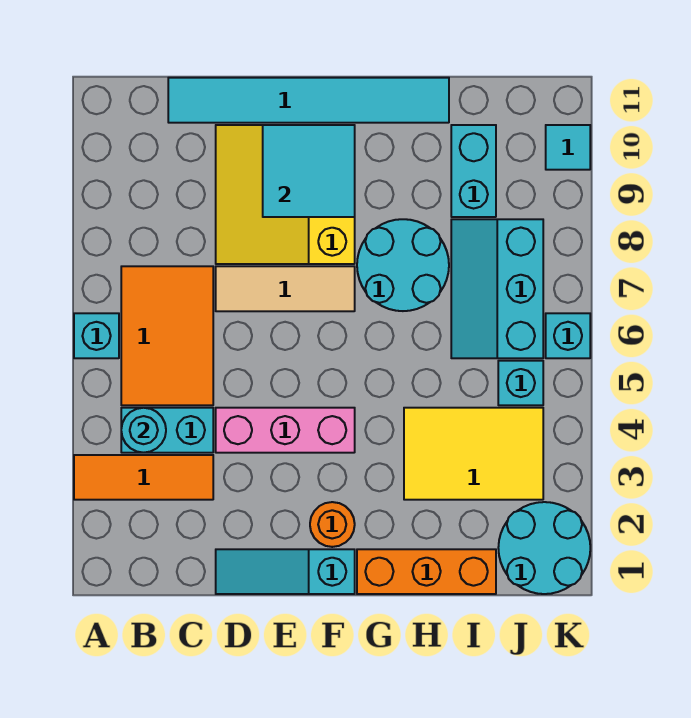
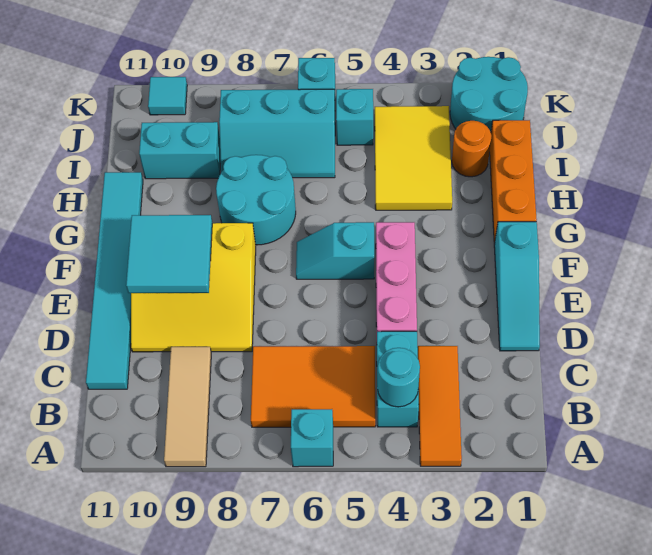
tan tile D7:F7 level 1 -> tan tile A9:C9 level 1
orange round brick F2 level 1 -> orange round brick I2 level 1
none -> cyan slope F5:F6 level 1 top 5

